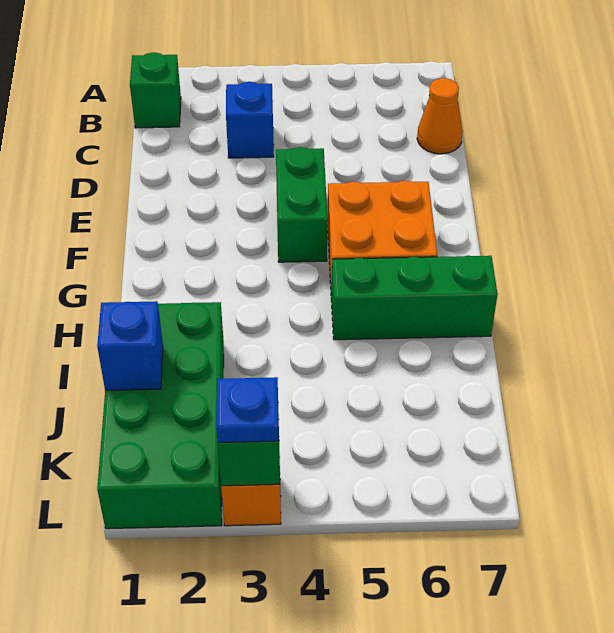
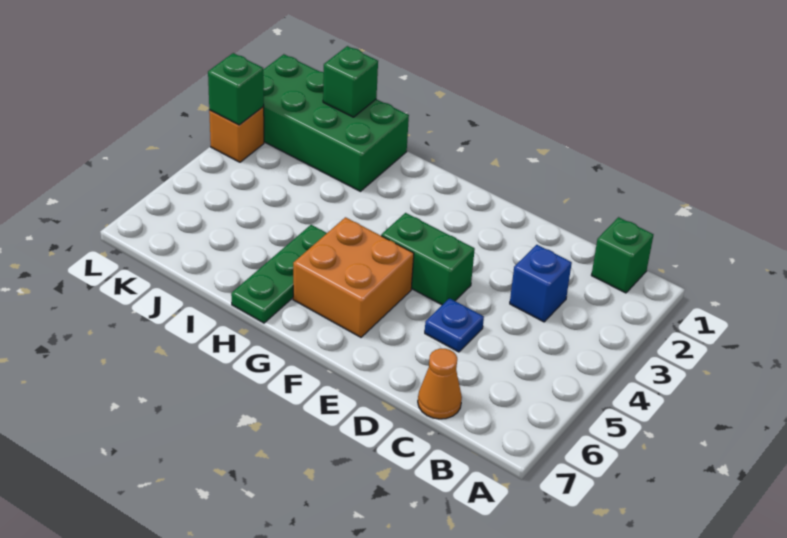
green brick H5:H7 level 1 -> green plate H5:H7 level 1
blue brick J1 level 2 -> green brick J1 level 2
blue plate L3 level 3 -> blue plate D5 level 1

